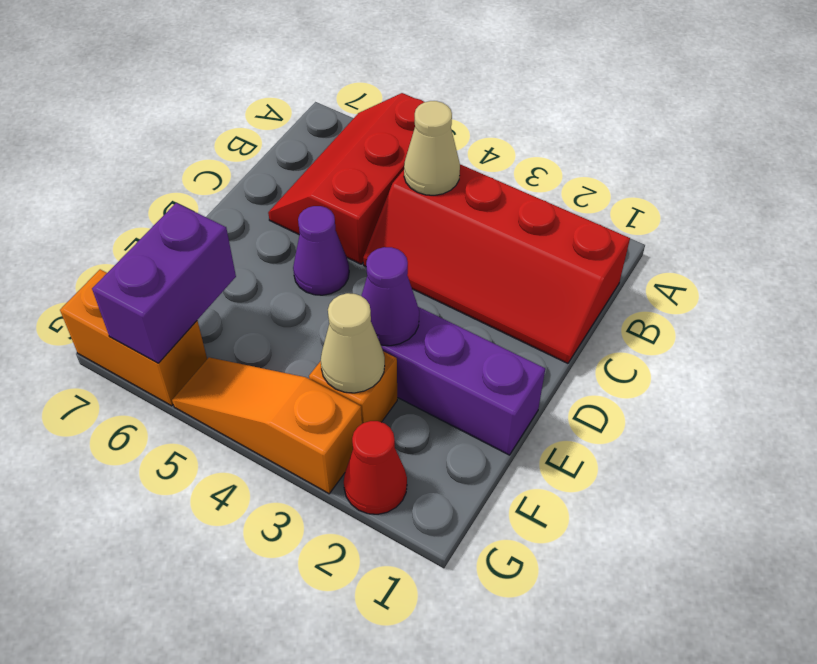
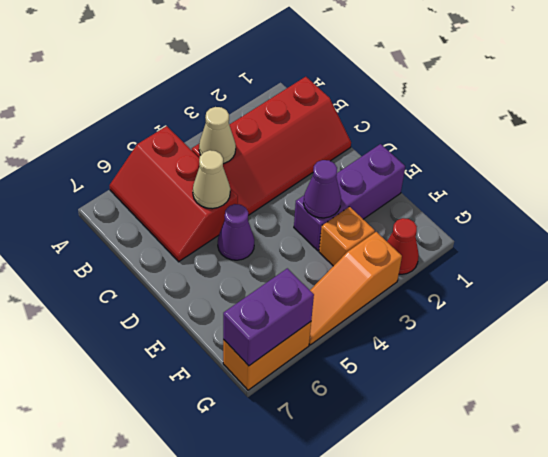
tan cone F3 level 2 -> tan cone C5 level 2
purple brick F6:G6 level 2 -> purple brick G6:G7 level 2

